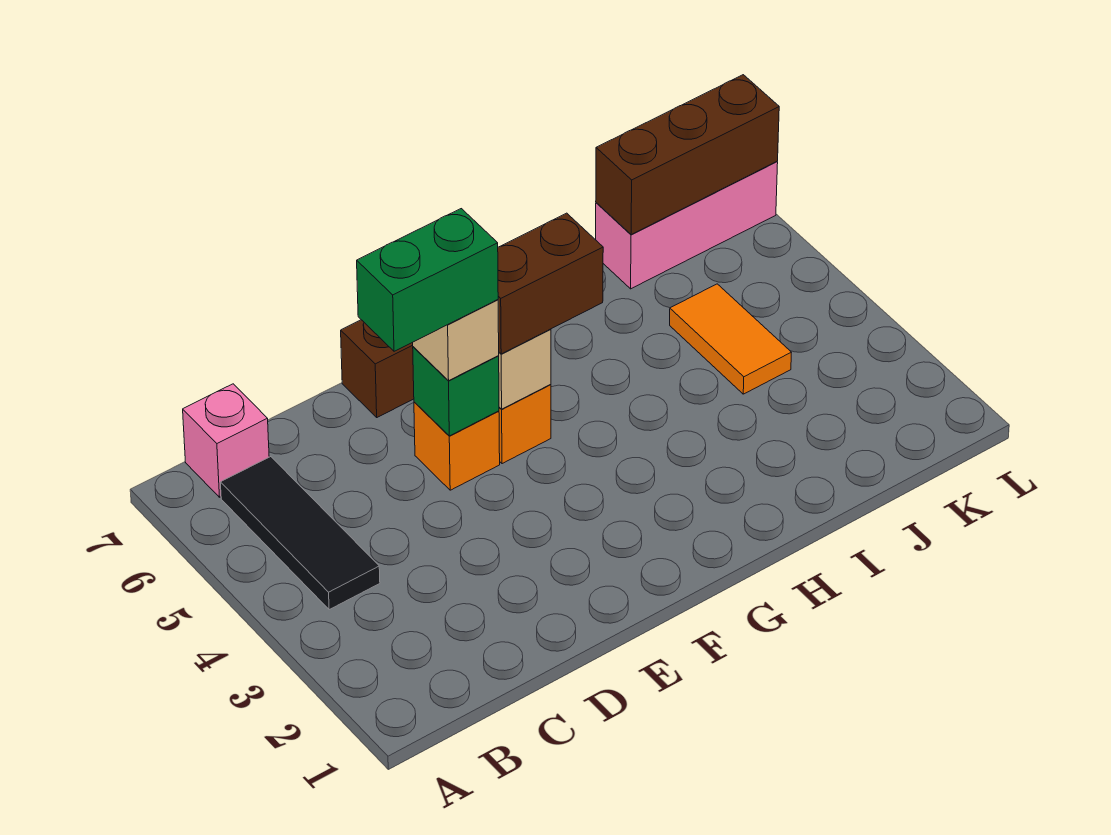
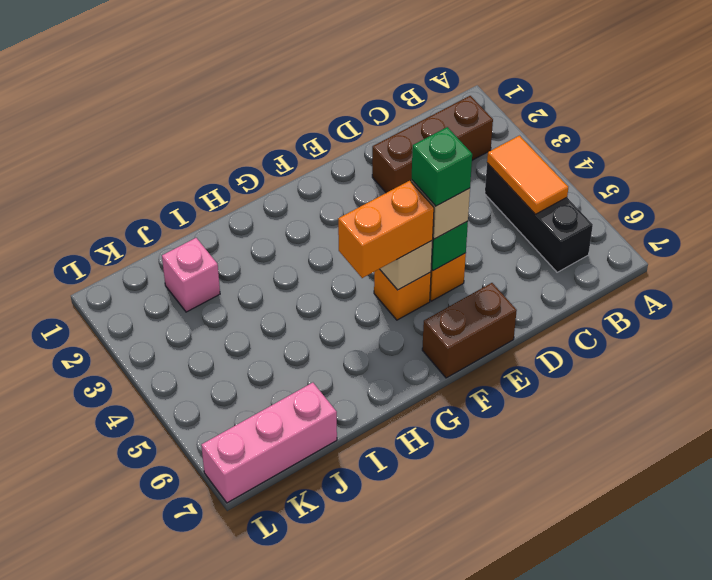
black tile B4:B6 level 1 -> black brick B4:B6 level 1
pink brick B7 level 1 -> pink brick J2 level 1
green brick D5:E5 level 4 -> green brick E5 level 4
brown brick F5:G5 level 3 -> orange brick F5:G5 level 3
orange tile J4:J5 level 1 -> orange tile B4:B5 level 2
brown brick J7:L7 level 2 -> brown brick B2:D2 level 1

